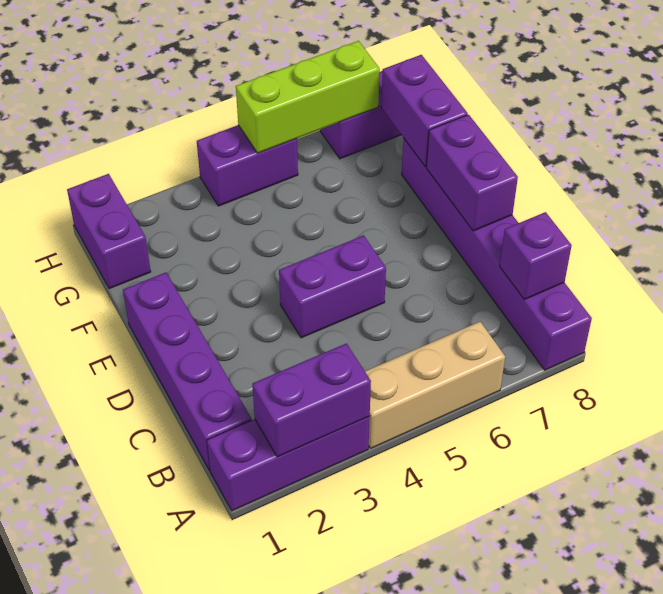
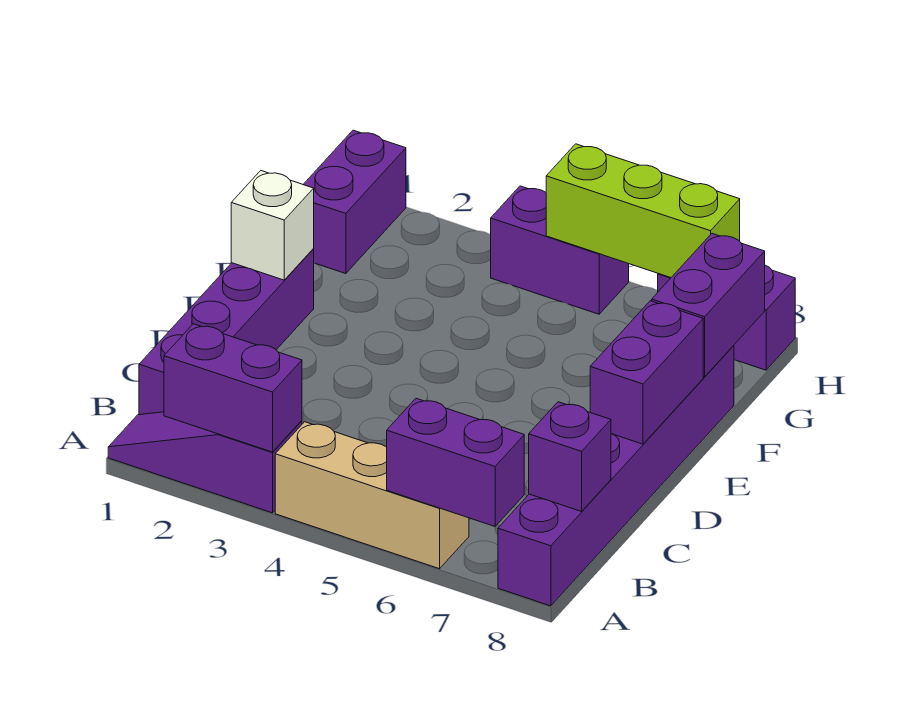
purple brick A1:A3 level 1 -> purple slope A1:A3 level 1 top 3
purple brick D4:D5 level 1 -> purple brick A6:A7 level 2
none -> white brick E1 level 2

